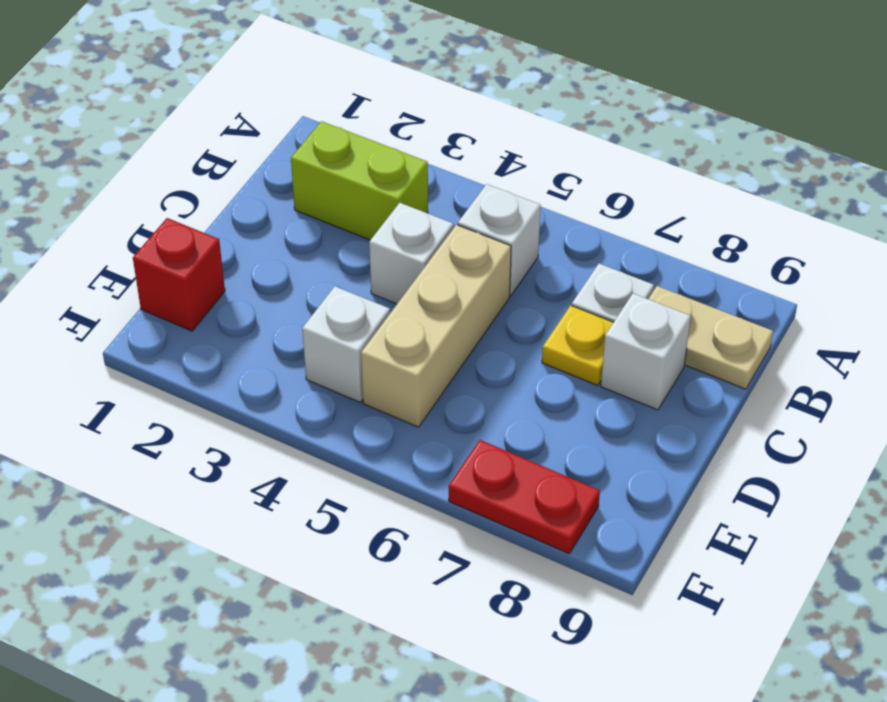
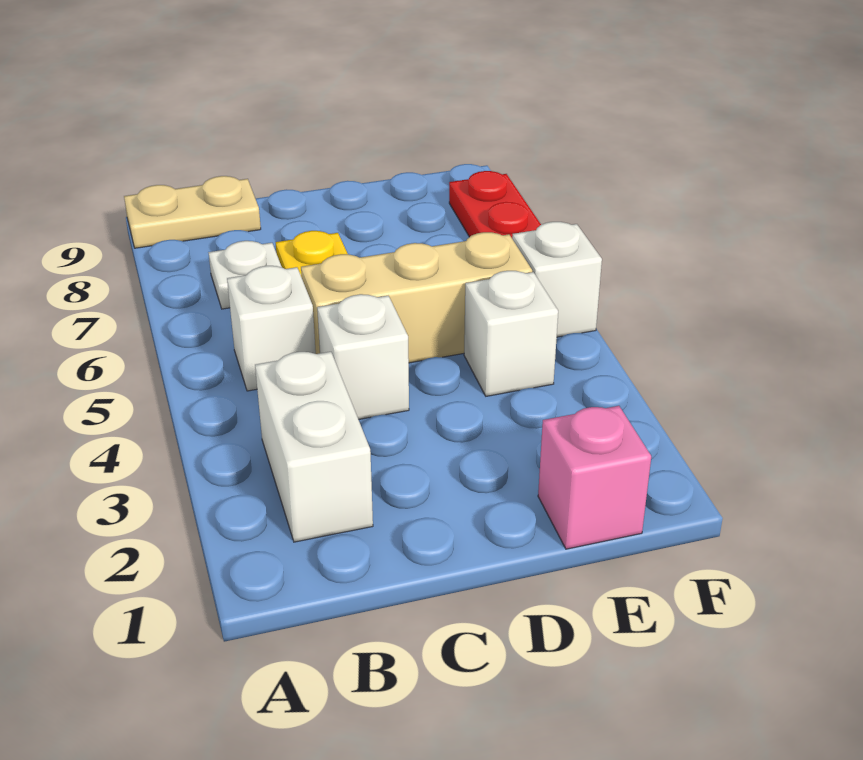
lime brick B2:B3 level 1 -> white brick B2:B3 level 1
tan plate B8:B9 level 1 -> tan plate A9:B9 level 1
white brick C8 level 1 -> white brick F5 level 1
red brick E1 level 1 -> pink brick E1 level 1

